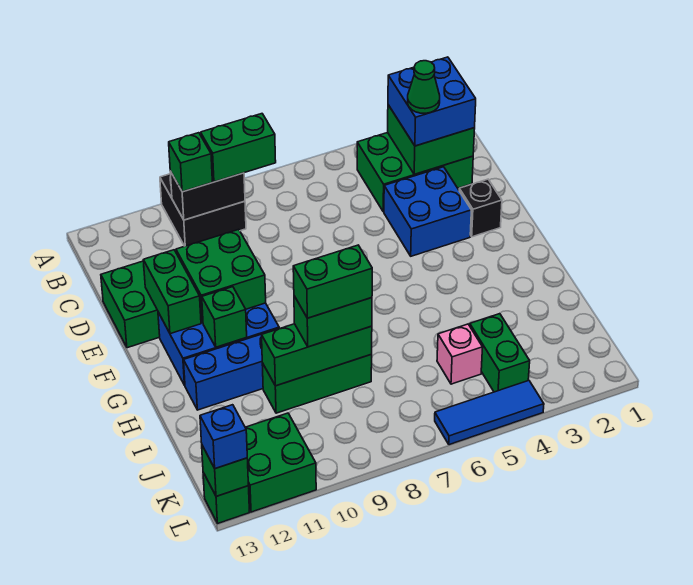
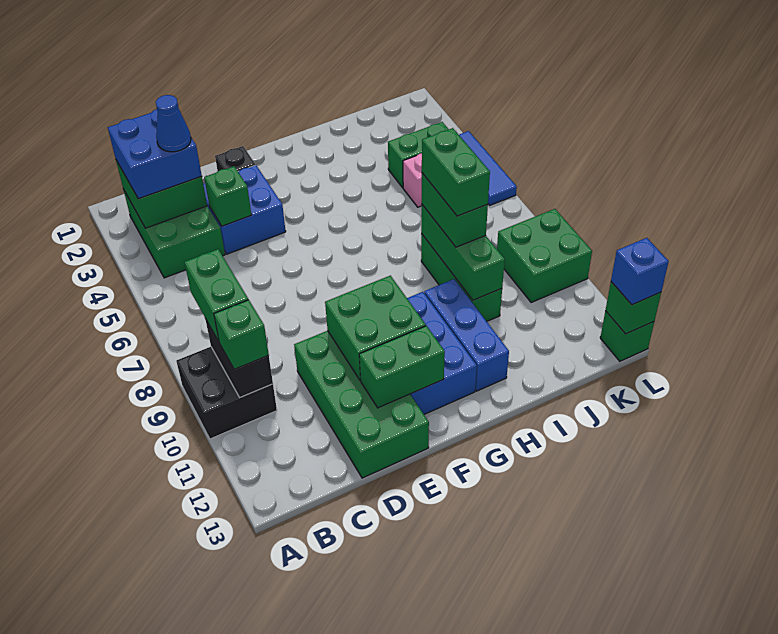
green cone C3 level 4 -> blue cone C3 level 4
green brick G11 level 2 -> green brick D4 level 2
green brick K11:L12 level 1 -> green brick K9:L10 level 1

